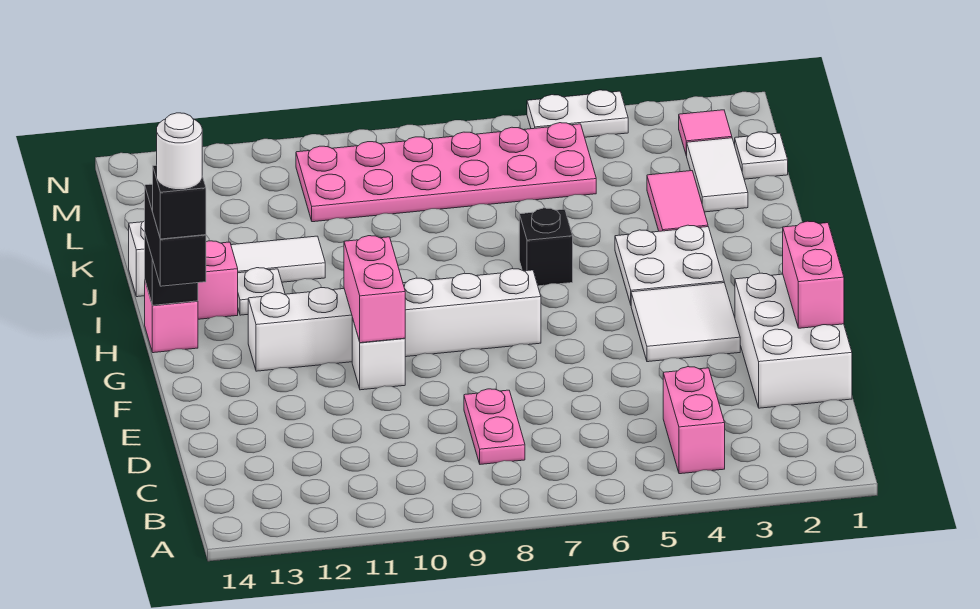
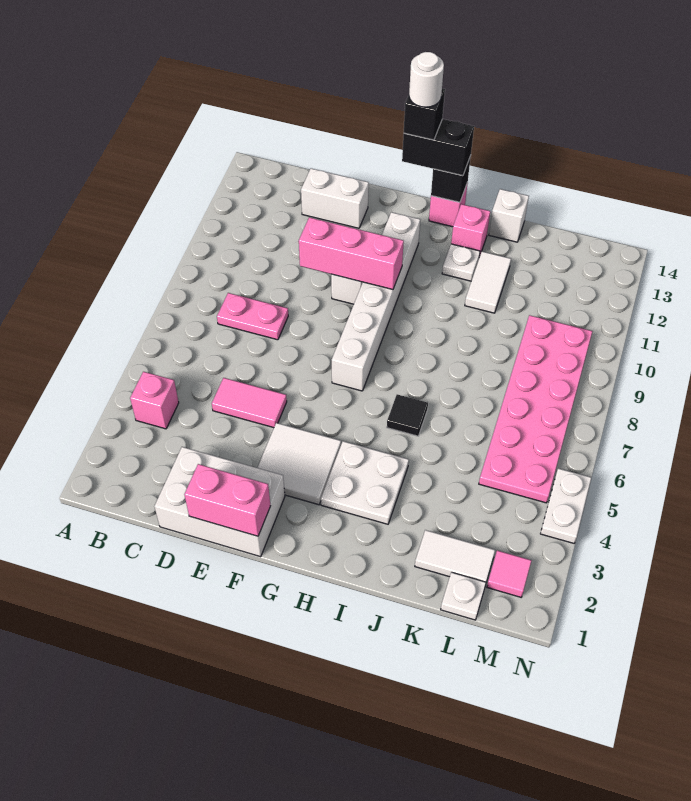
pink brick B4:C4 level 1 -> pink brick B4 level 1
none -> white brick D13:E13 level 1
pink brick F10:G10 level 2 -> pink brick E10:G10 level 2
black brick I6 level 1 -> black tile I6 level 1
pink tile J3:K3 level 1 -> pink tile D5:E5 level 1

